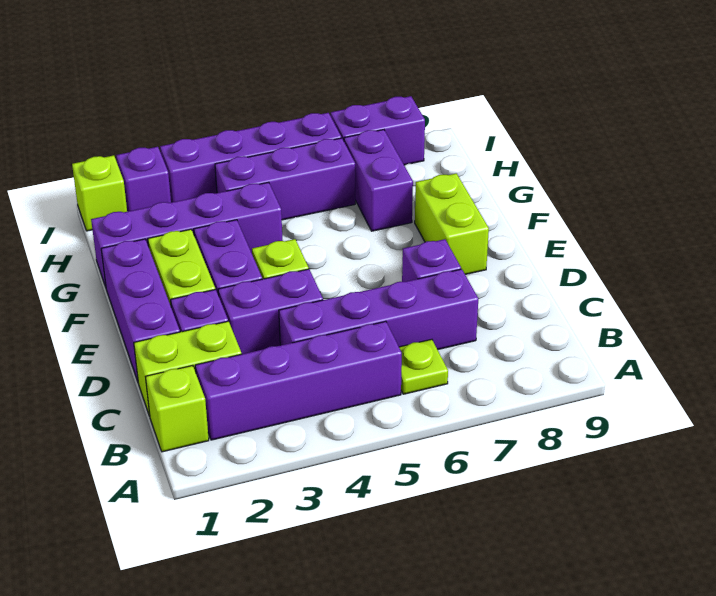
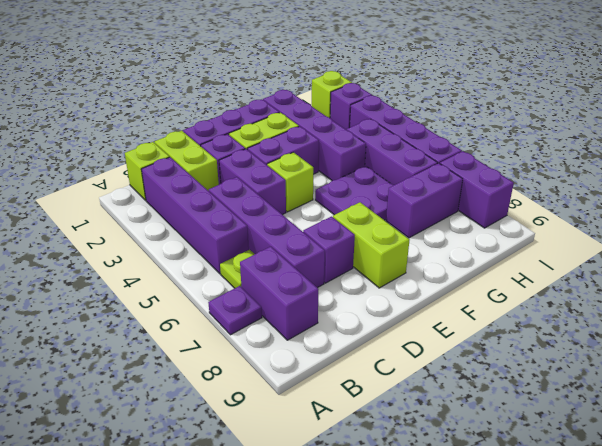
none -> purple plate A7 level 1
none -> purple brick B7:B8 level 1
lime brick E8:F8 level 1 -> lime brick E7:E8 level 1
none -> purple plate F5:G6 level 1

